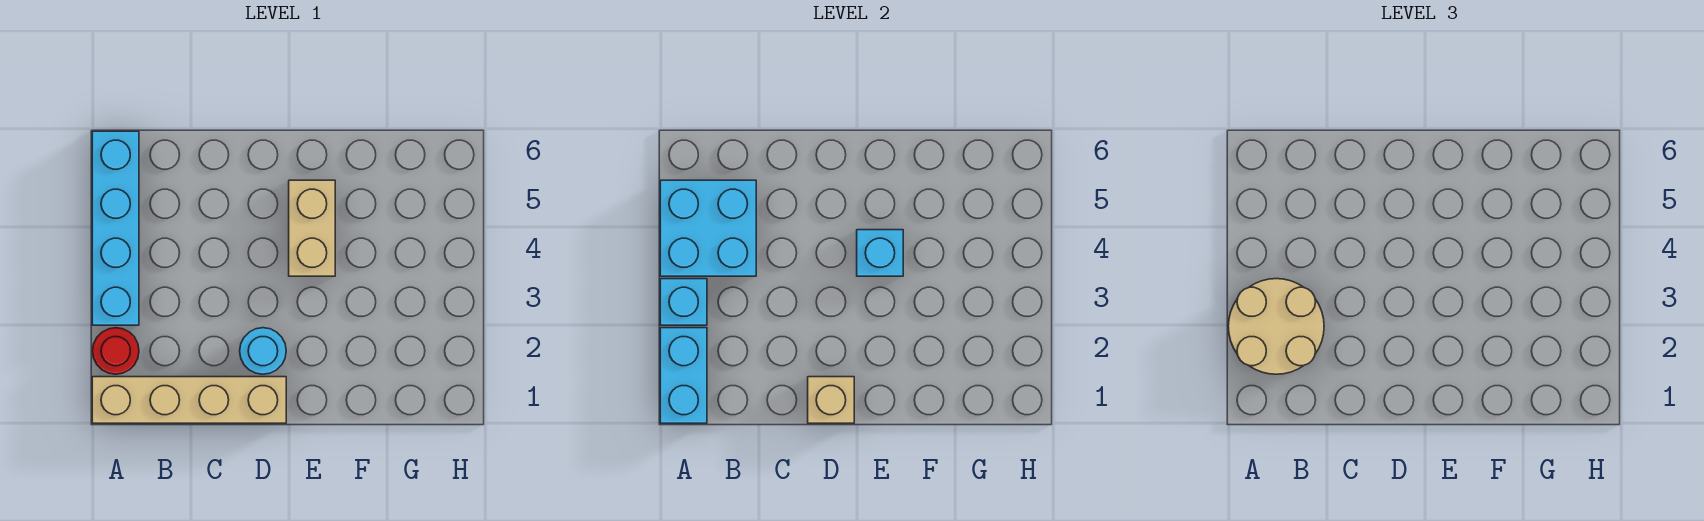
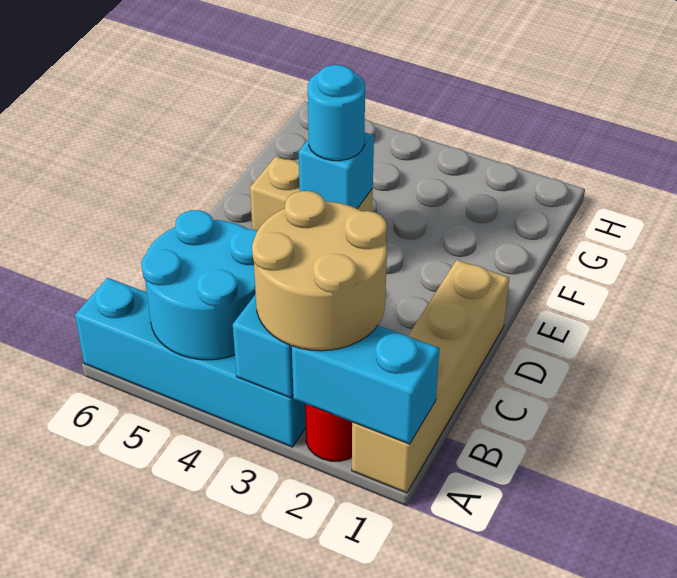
cyan brick A4:B5 level 2 -> cyan round brick A4:B5 level 2
tan brick D1 level 2 -> none
cyan round brick D2 level 1 -> cyan round brick E4 level 3

